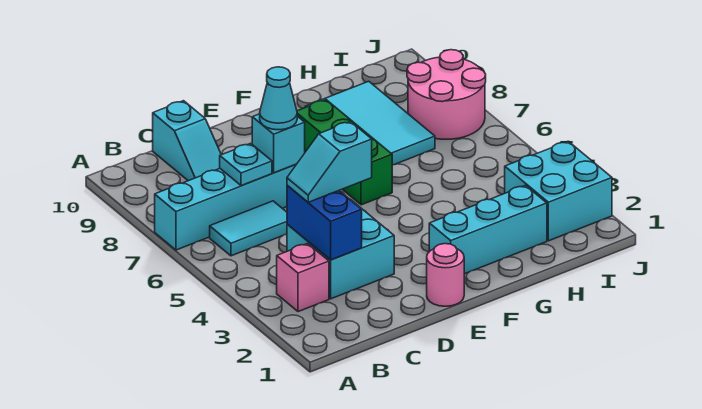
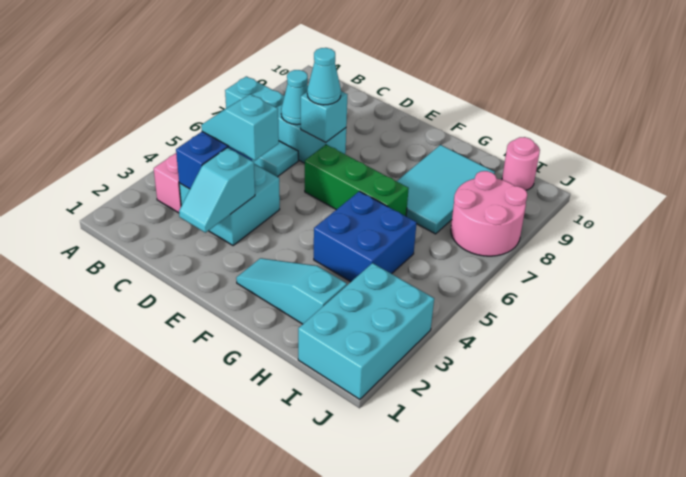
cyan plate C7 level 2 -> cyan cone C7 level 2
cyan slope C9:C10 level 1 top 10 -> cyan slope D2:D3 level 2 top 3
pink round brick E1 level 1 -> pink round brick I10 level 1
cyan brick F2:H2 level 1 -> cyan slope F2:H2 level 1 top H
green brick F6:F8 level 1 -> green brick E6:G6 level 1
none -> blue brick G4:H5 level 1
cyan brick I2:J3 level 1 -> cyan brick I1:J3 level 1

